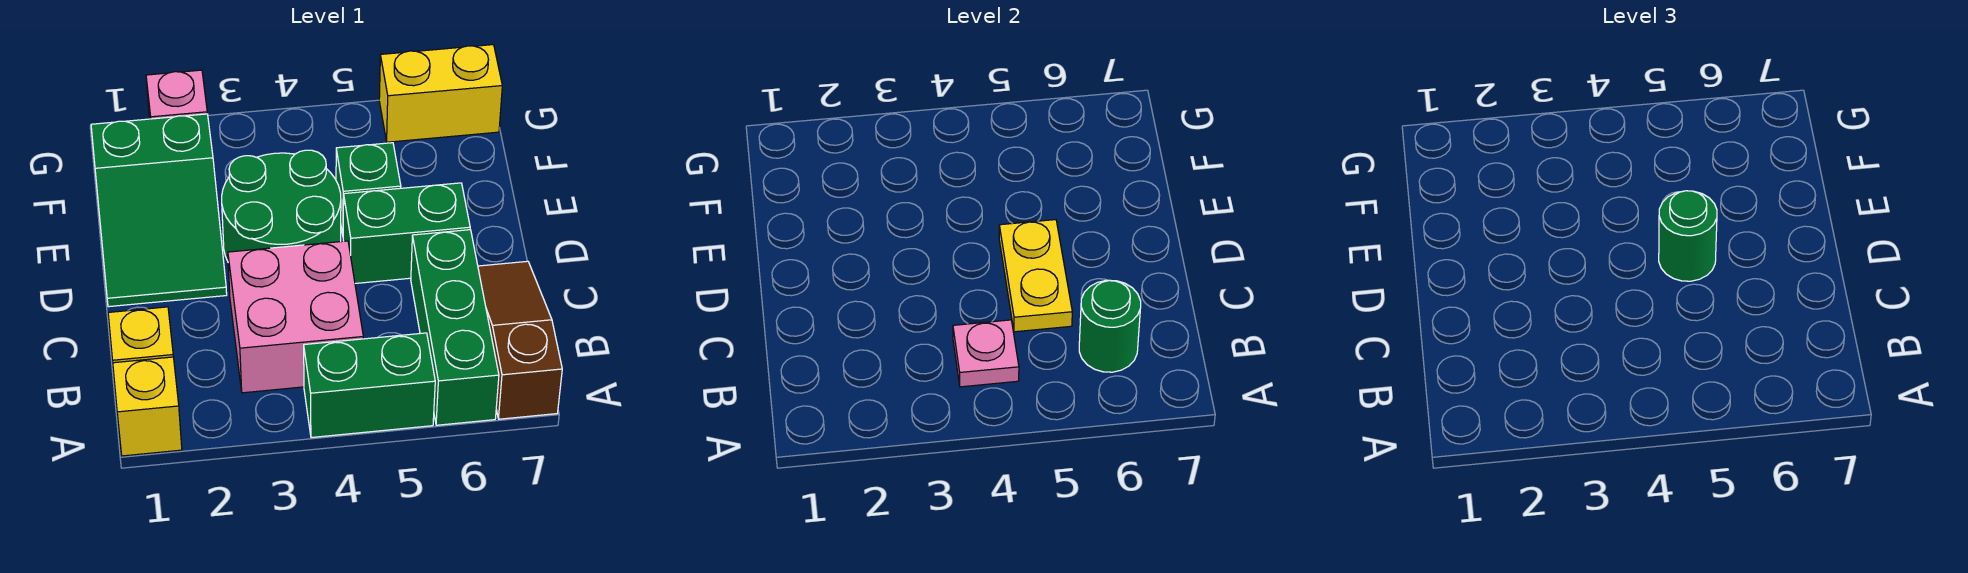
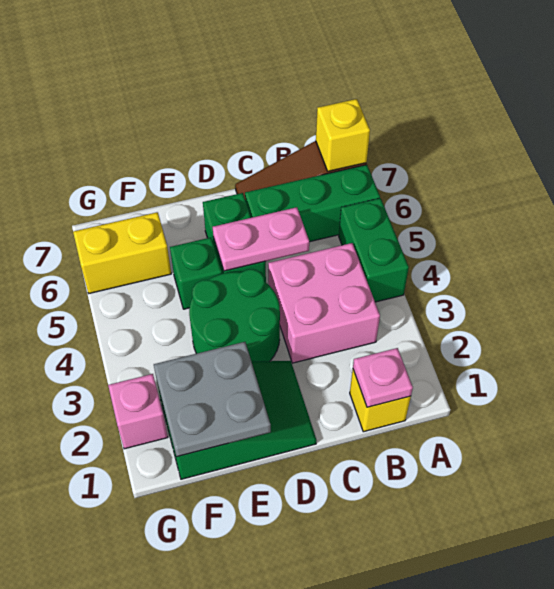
yellow brick A1 level 1 -> yellow brick A7 level 2
pink plate B4 level 2 -> pink plate B1 level 2
green round brick B6 level 2 -> none
yellow plate C5:D5 level 2 -> pink plate C5:D5 level 2
green round brick D5 level 3 -> none
none -> grey plate E1:F2 level 2
yellow brick G6:G7 level 1 -> yellow brick F6:G6 level 1

